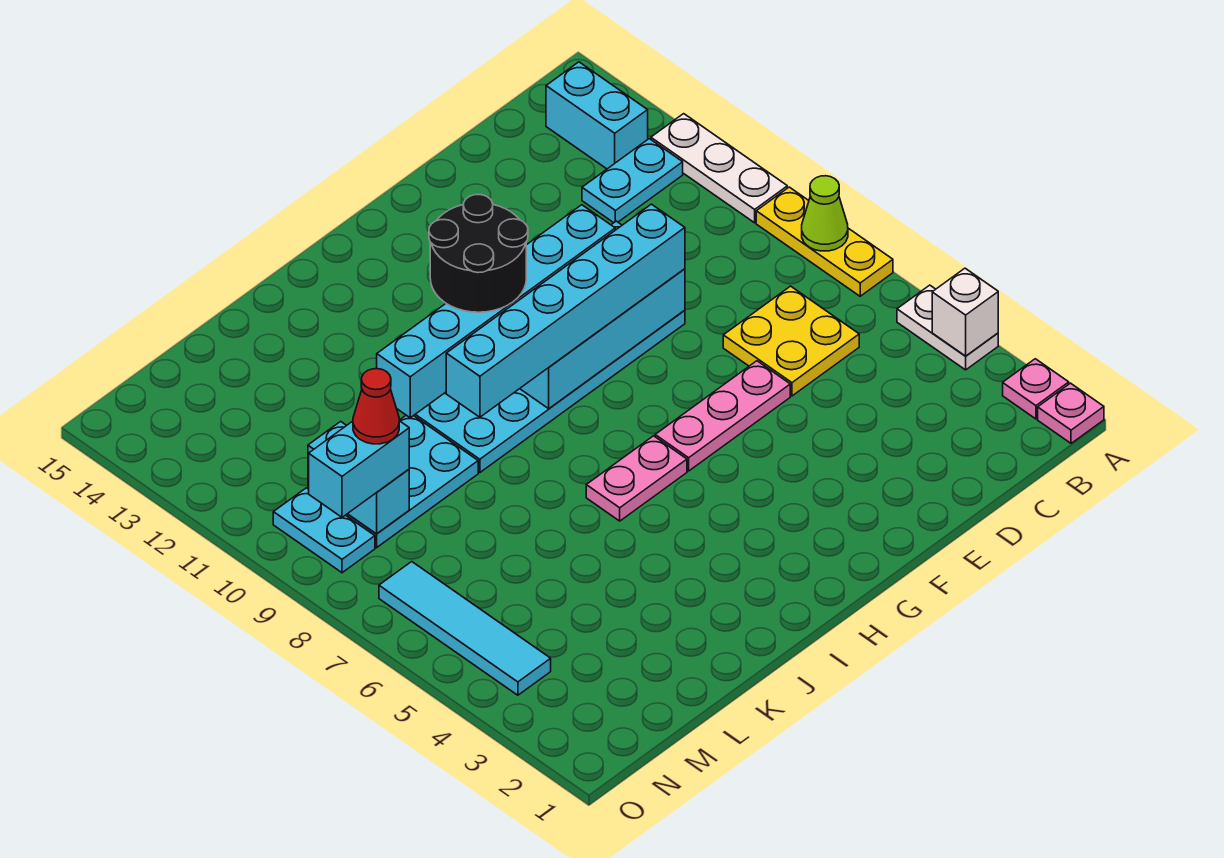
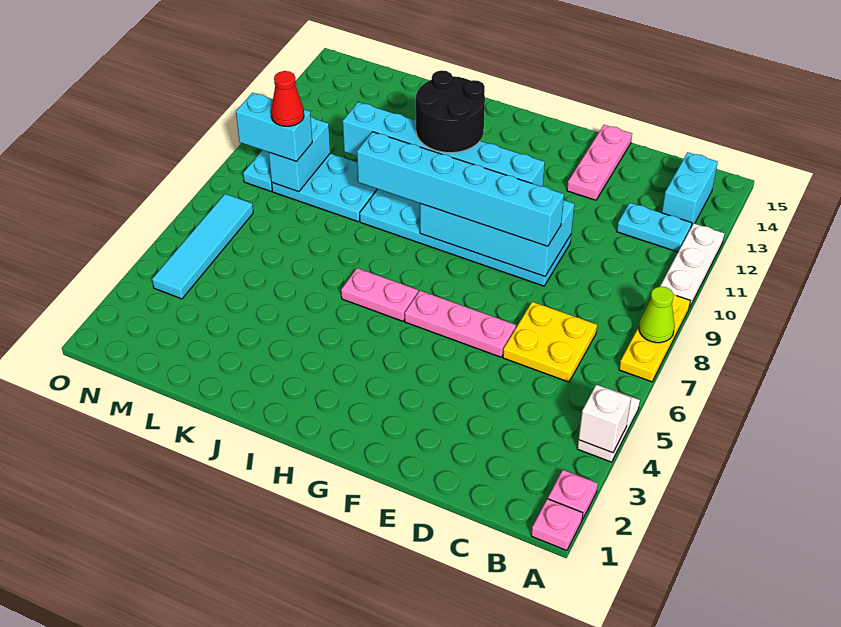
none -> pink plate E13:E15 level 1

